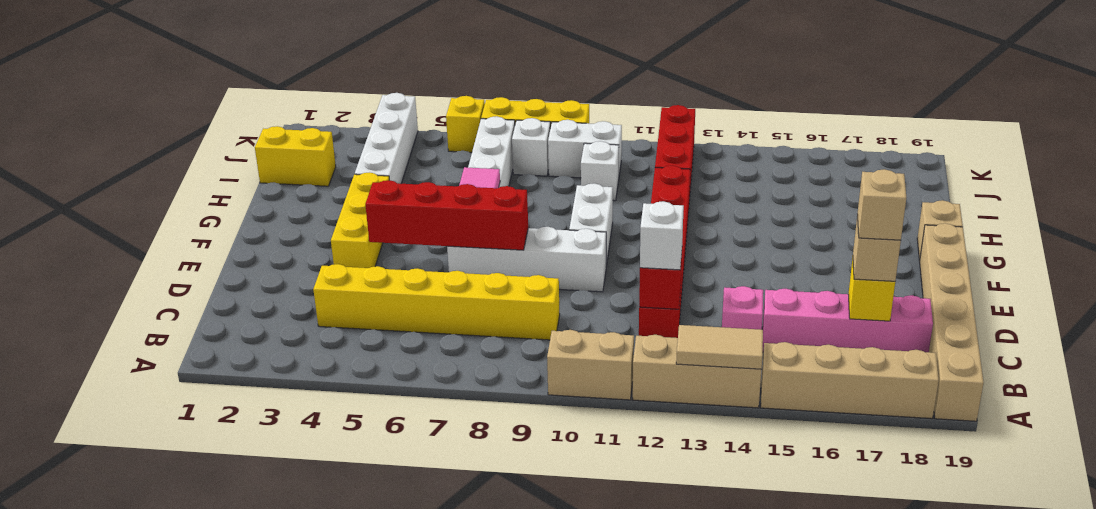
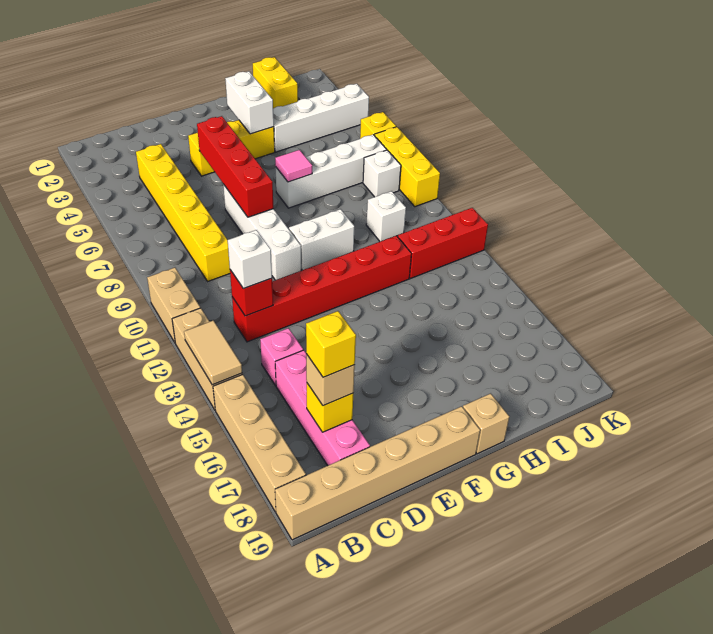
tan brick C17 level 4 -> yellow brick C17 level 4
white brick J9:J10 level 1 -> white brick G3:G4 level 2

